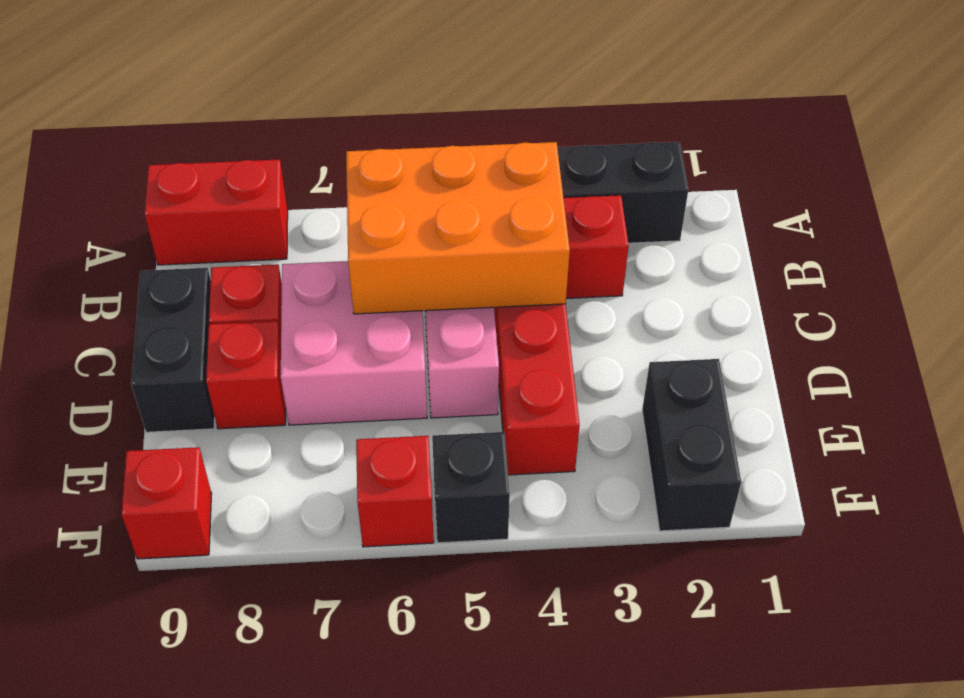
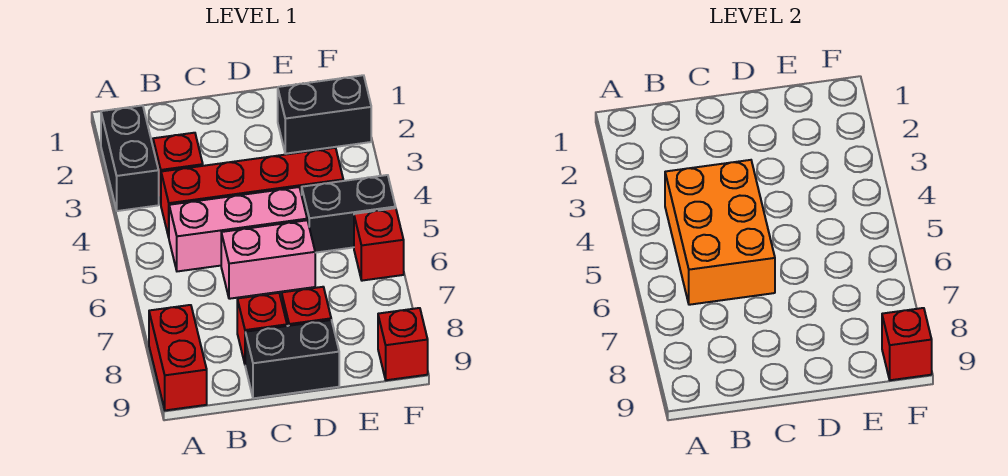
pink brick C6:D7 level 1 -> pink brick C6:D6 level 1
black brick F5 level 1 -> black brick E5:F5 level 1
none -> red brick F9 level 2

